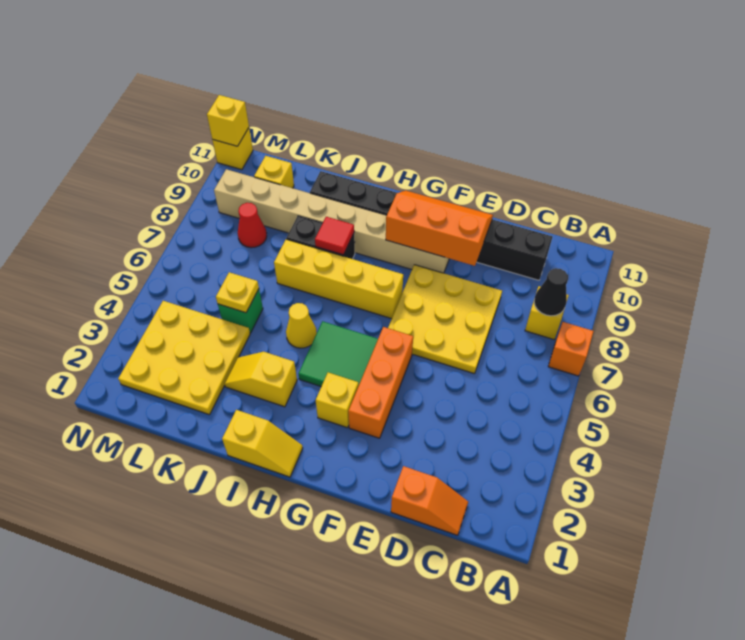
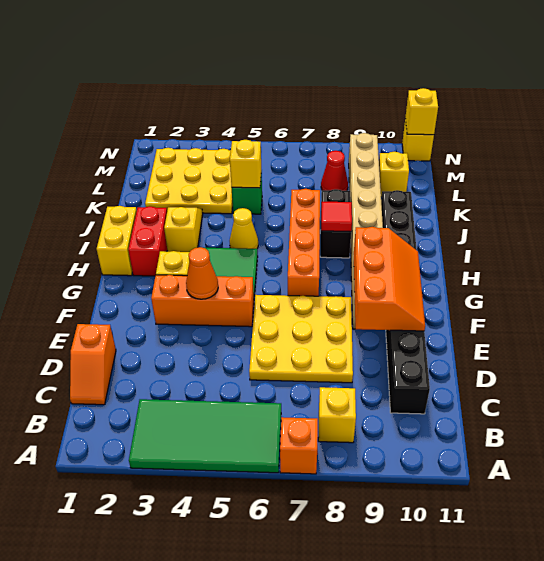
none -> green tile A3:B6 level 1
black cone B8 level 2 -> none
none -> orange cone F4 level 2
yellow brick G7:J7 level 1 -> orange brick G7:J7 level 1
yellow slope H1:I1 level 1 top I -> yellow brick H1:I1 level 1
none -> red brick H2:I2 level 1
yellow plate K5 level 2 -> yellow brick K5 level 2

